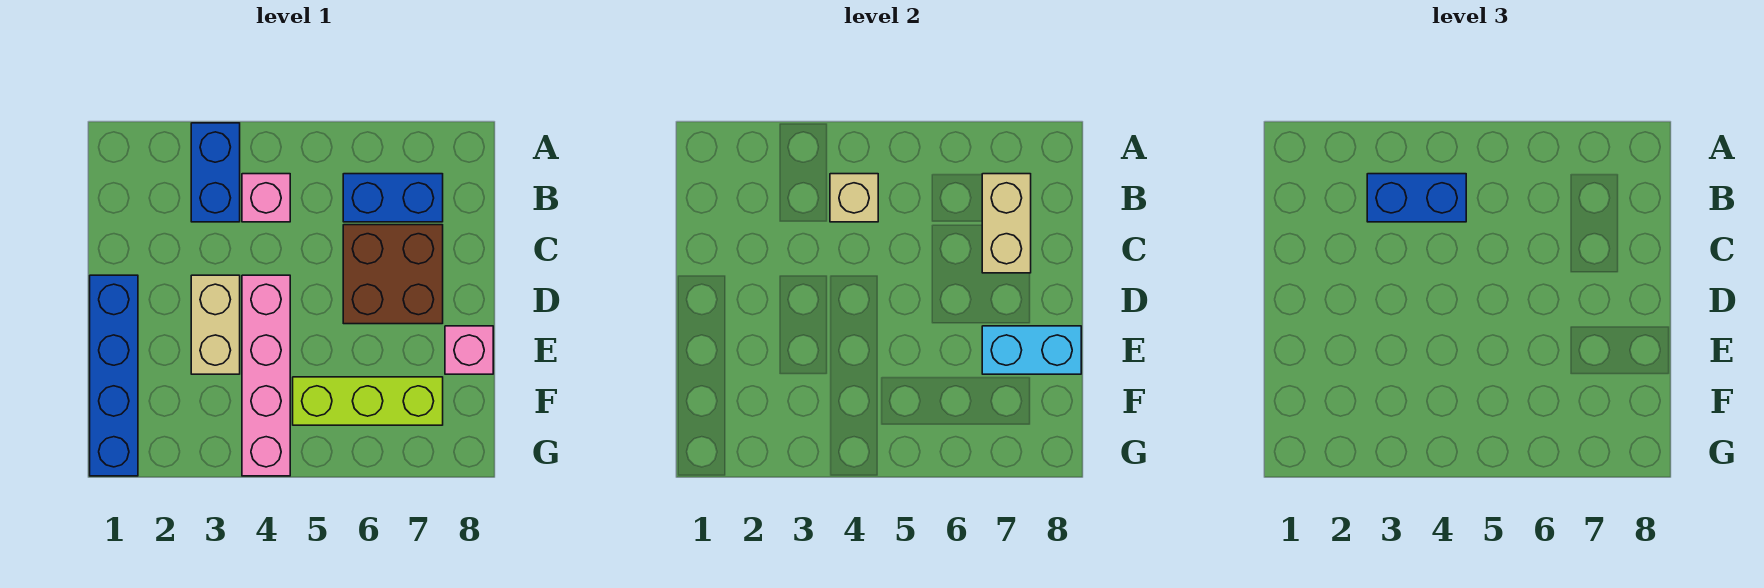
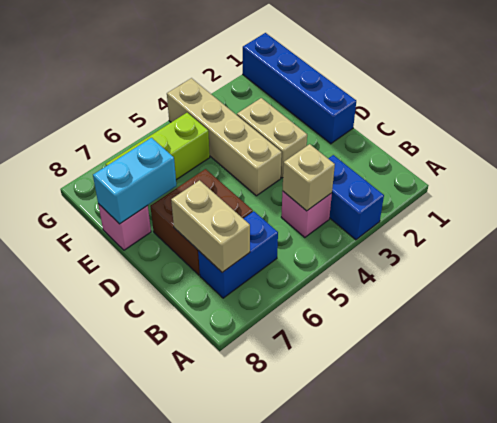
blue brick B3:B4 level 3 -> none
pink brick D4:G4 level 1 -> tan brick D4:G4 level 1

